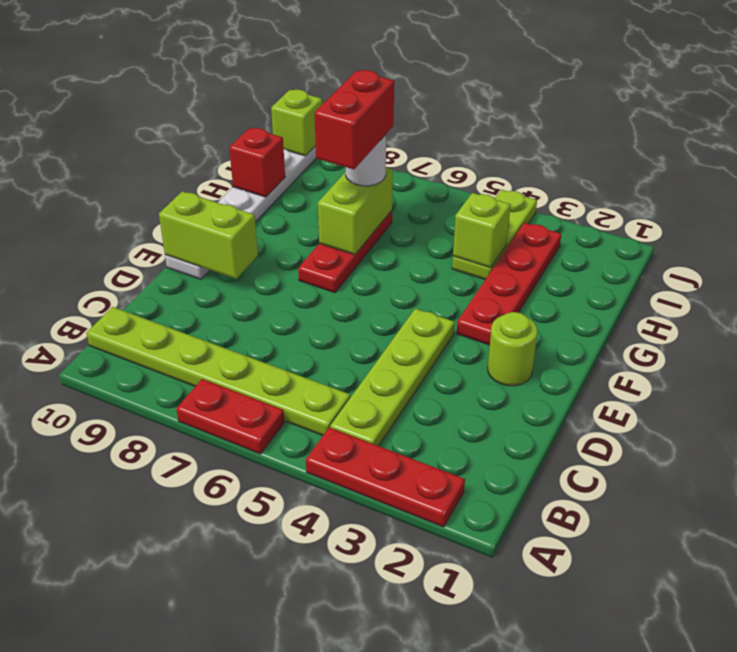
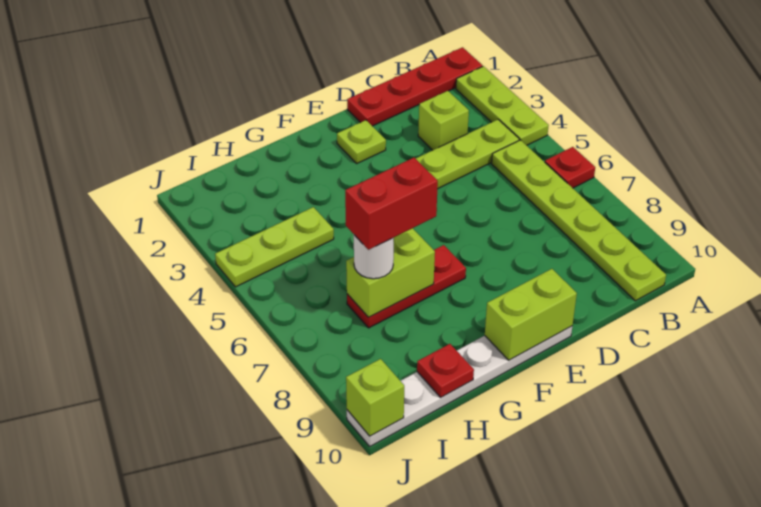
red plate A2:A4 level 1 -> lime plate A2:A4 level 1
red plate A6:A7 level 1 -> red plate A6 level 1
lime round brick E2 level 1 -> lime plate E2 level 1
lime brick E9:E10 level 2 -> lime brick E10:F10 level 2
red plate F3:I3 level 1 -> red plate A1:D1 level 1
lime brick H4 level 2 -> lime brick C3 level 1
red brick H10 level 2 -> red plate H10 level 2

